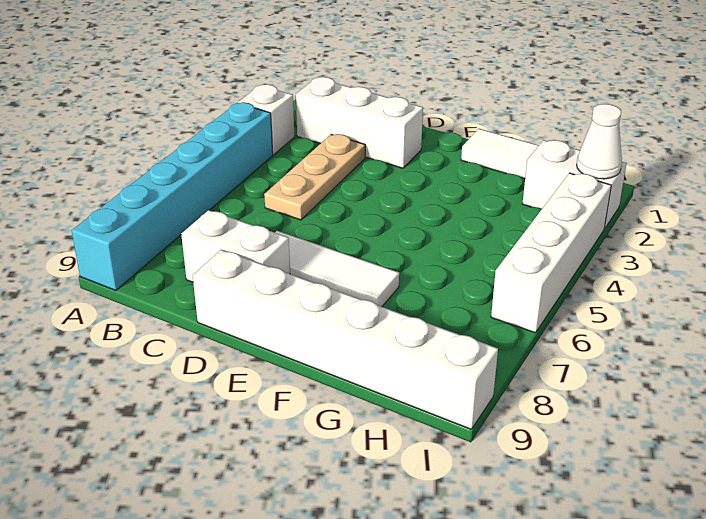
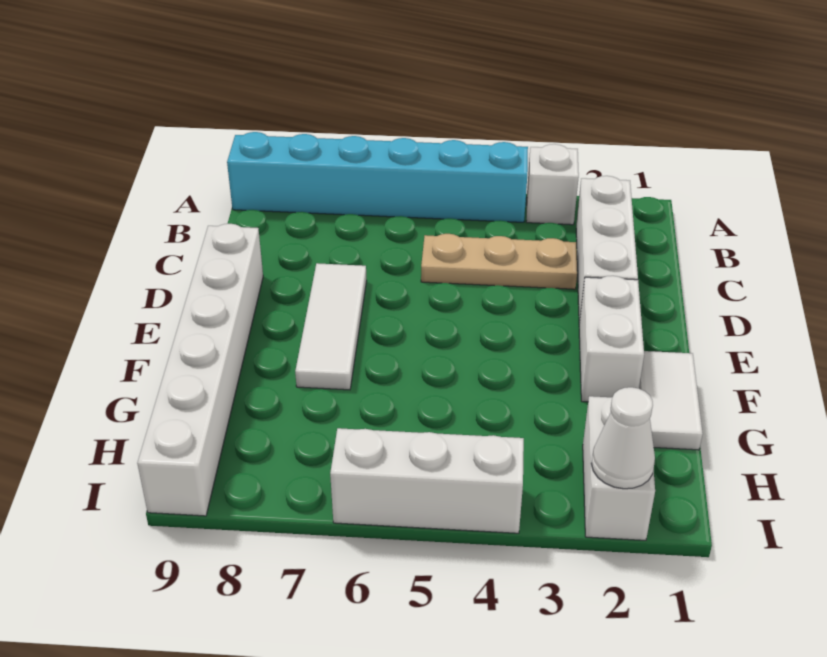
white brick C8:D8 level 1 -> white brick E2:F2 level 1
white brick I3:I6 level 1 -> white brick I4:I6 level 1

